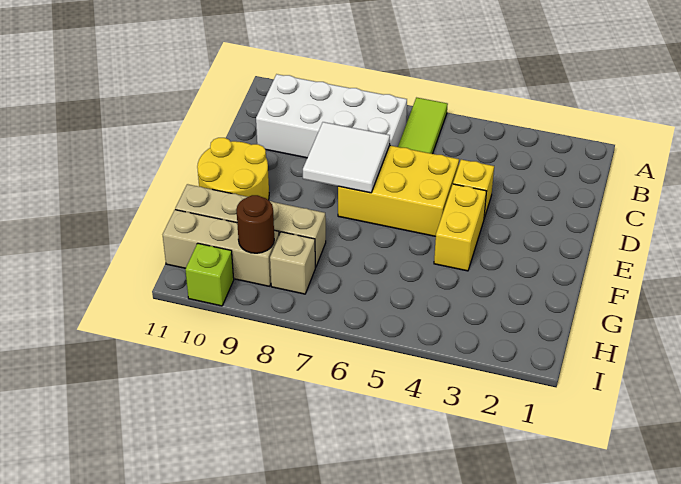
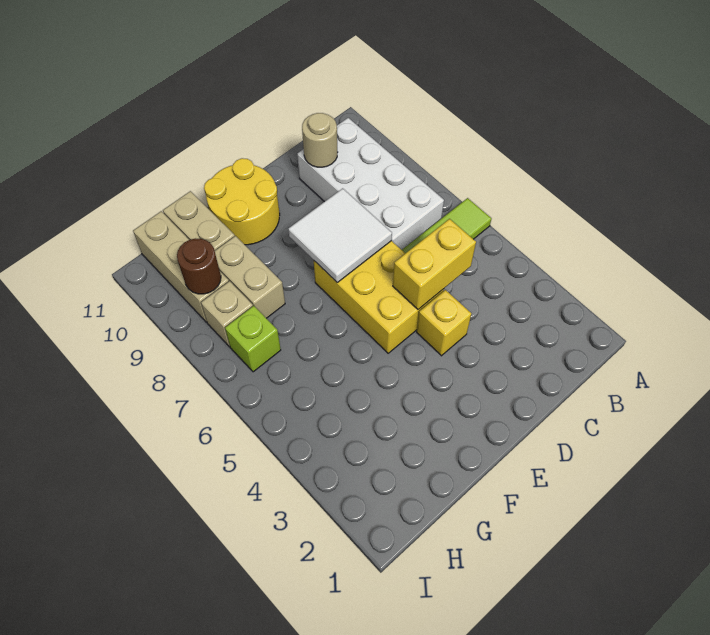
none -> tan round brick C10 level 2
yellow brick E4:F4 level 1 -> yellow brick C5:D5 level 2
lime brick I10 level 1 -> lime brick H7 level 1

